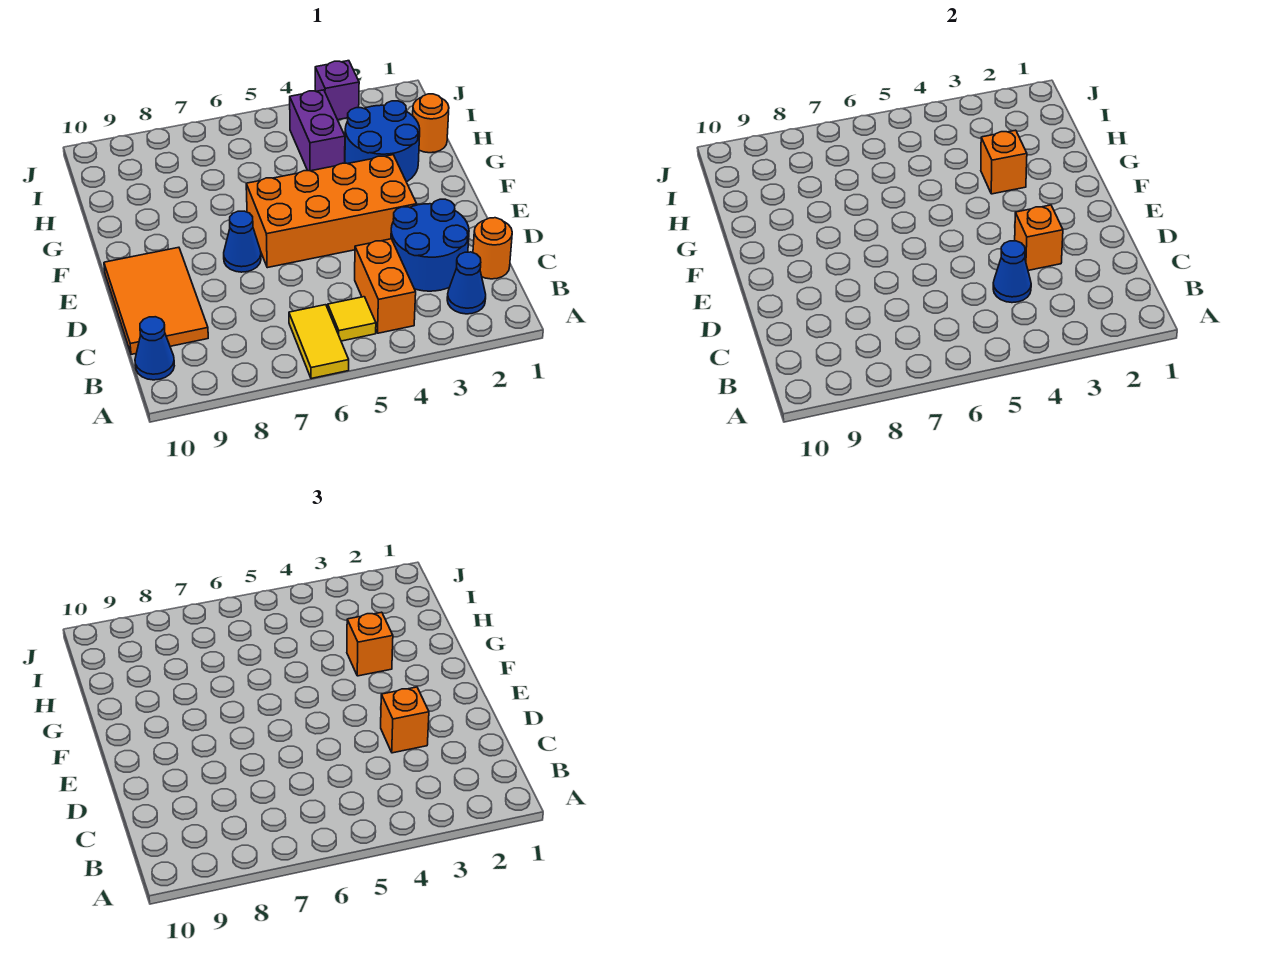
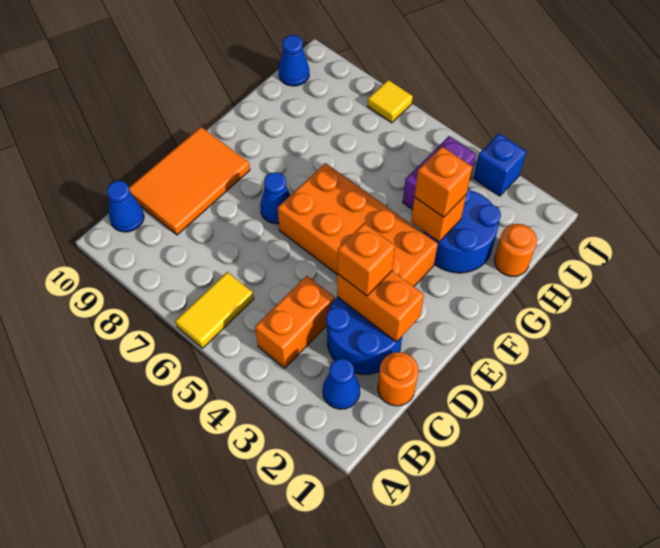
yellow tile B5 level 1 -> yellow tile J7 level 1
blue cone C4 level 2 -> blue cone I10 level 1
orange brick D3 level 2 -> orange brick D2:D3 level 2
purple brick J3 level 1 -> blue brick J3 level 1

